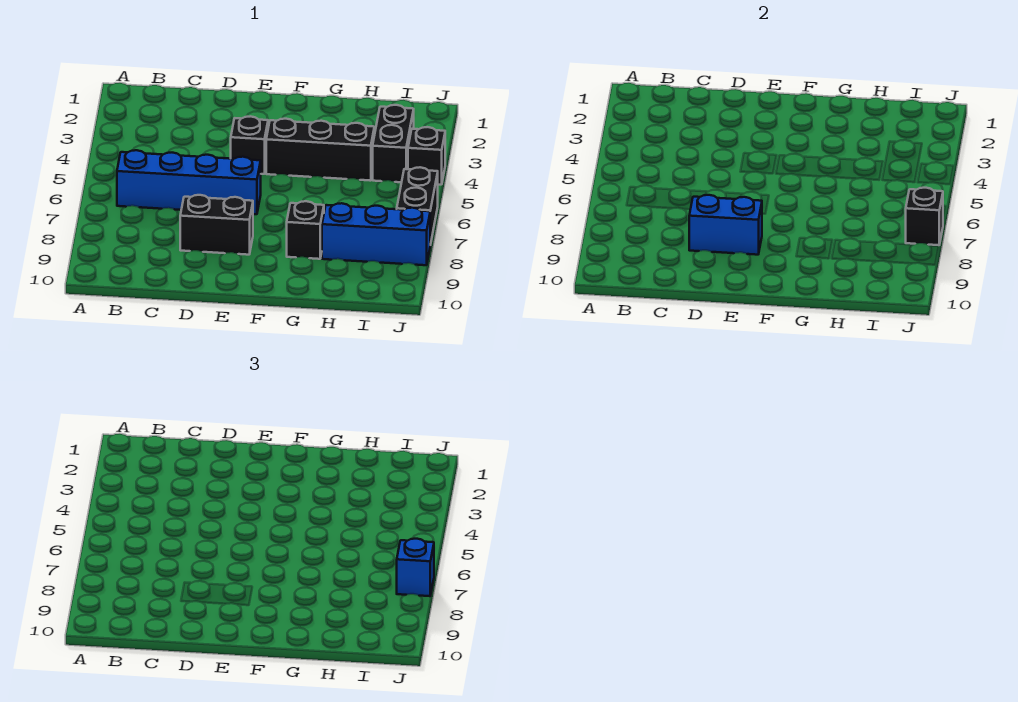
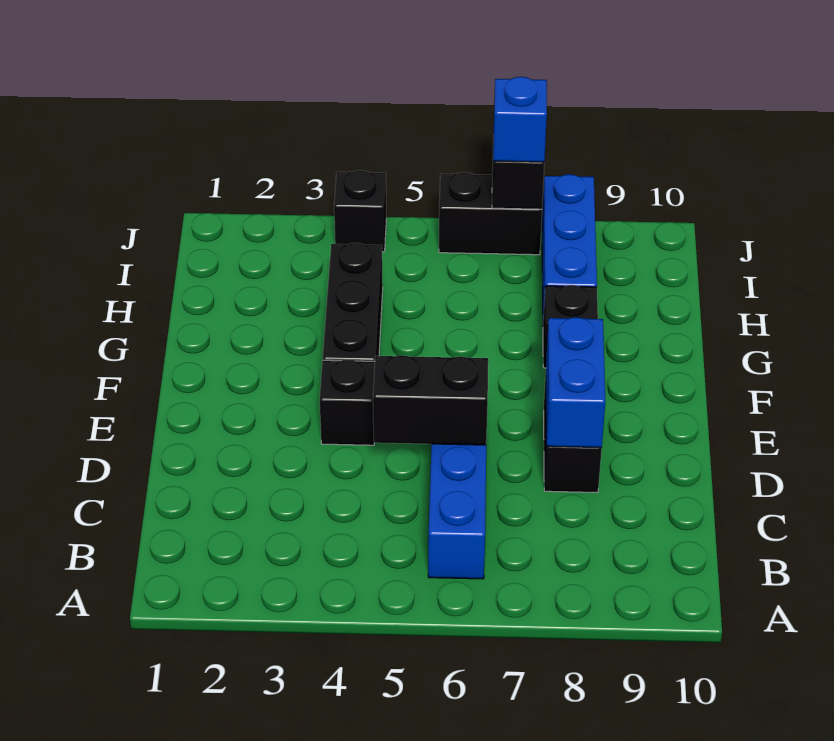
black brick I3:I4 level 1 -> black brick D5:D6 level 2

